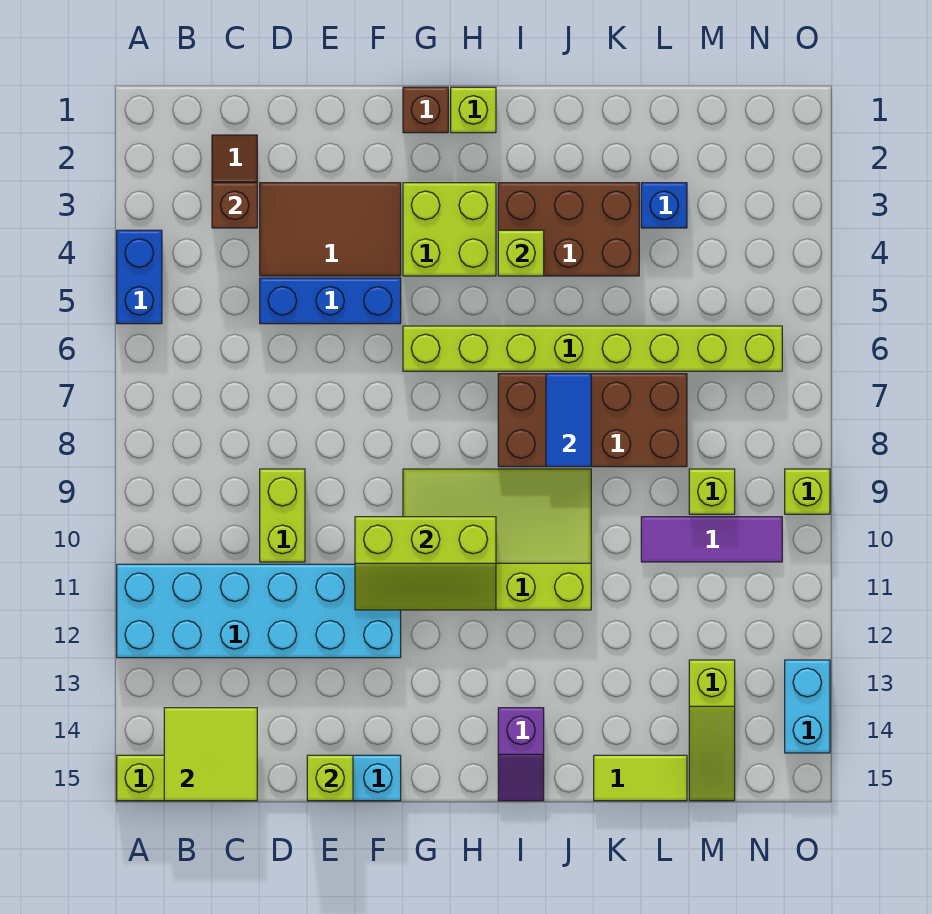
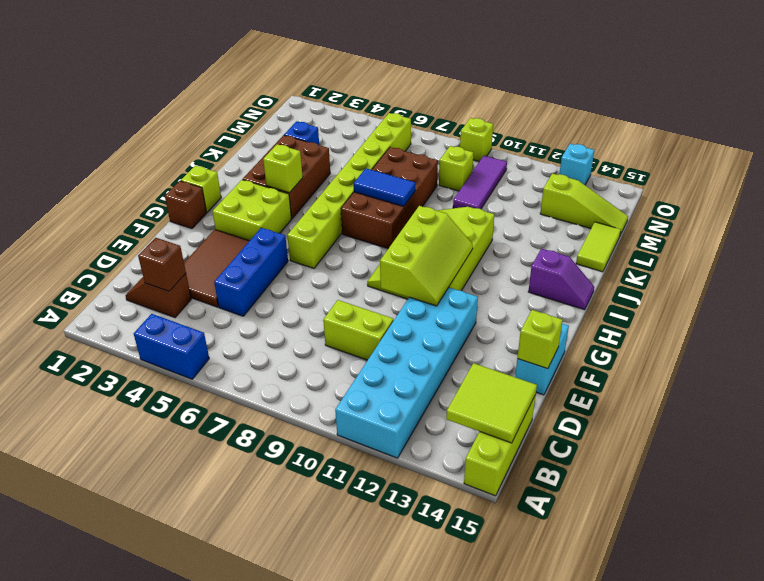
cyan brick O13:O14 level 1 -> cyan brick O13 level 1

